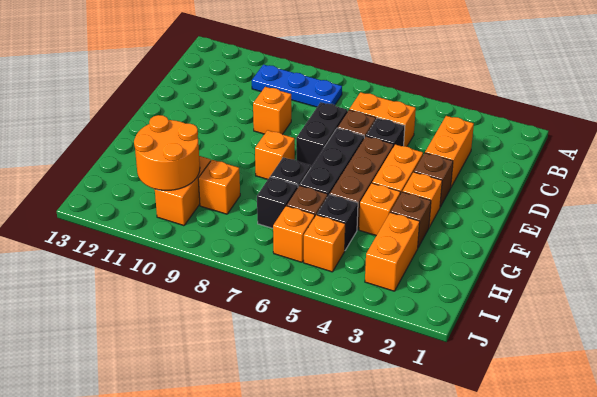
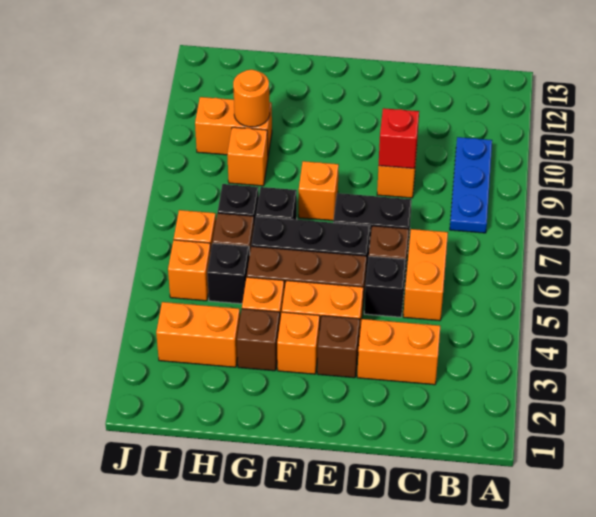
none -> red brick D9 level 2
orange round brick H10:I11 level 2 -> orange round brick H10 level 2

